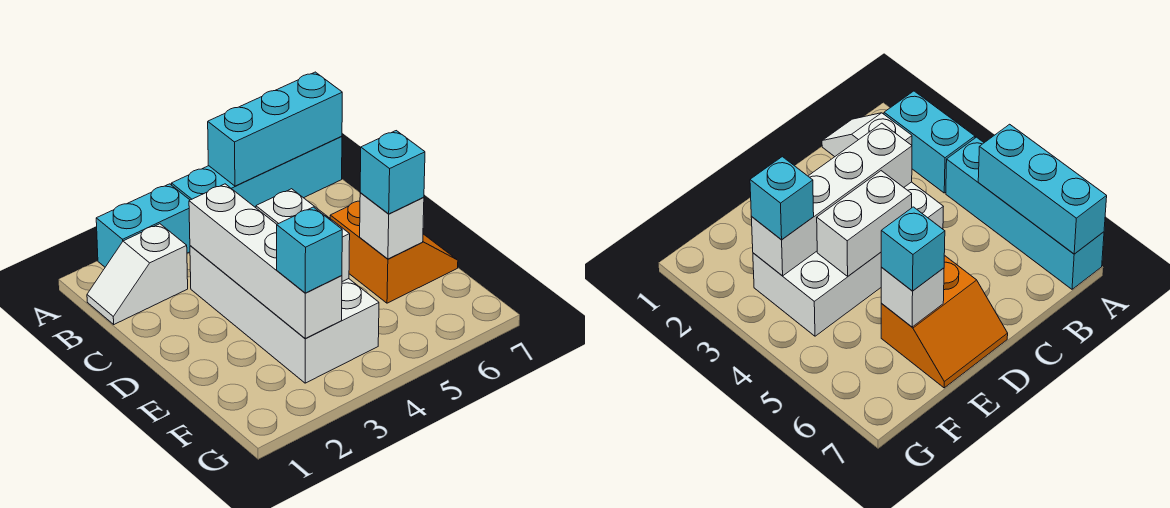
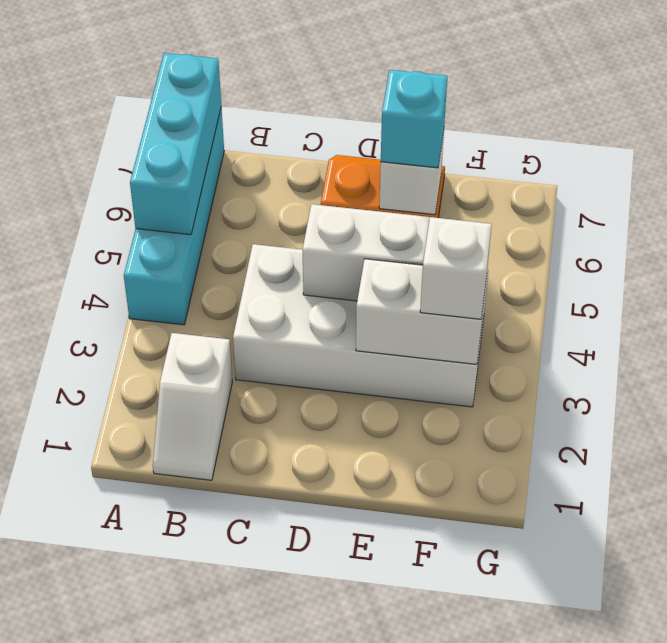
cyan brick A2:A3 level 1 -> none
white brick C3:F3 level 2 -> white brick E3:F3 level 2
cyan brick F3 level 3 -> white brick F3 level 3

